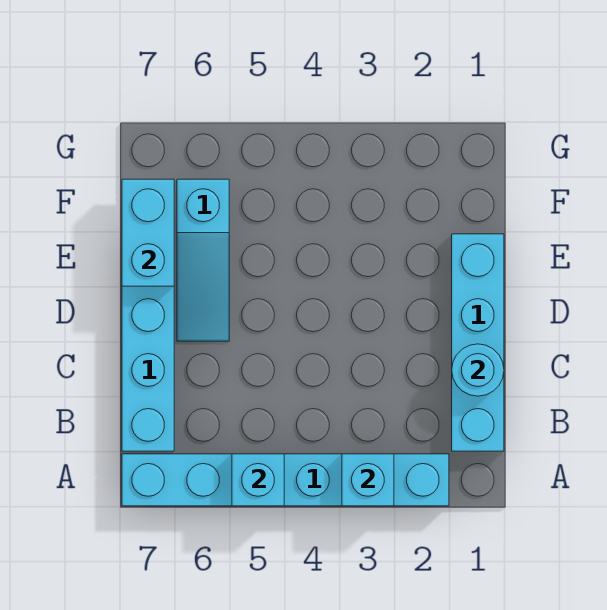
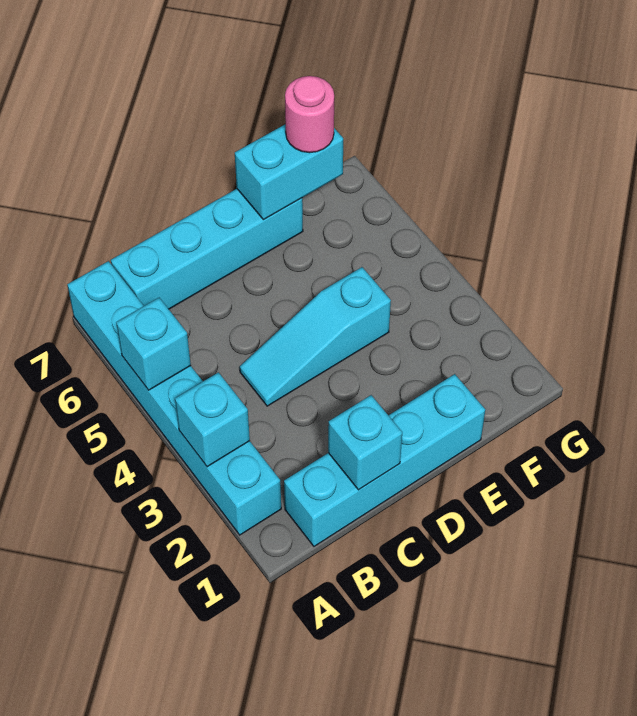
cyan round brick C1 level 2 -> cyan brick C1 level 2
cyan slope D6:F6 level 1 top F -> cyan slope C4:E4 level 1 top E
none -> pink round brick F7 level 3

